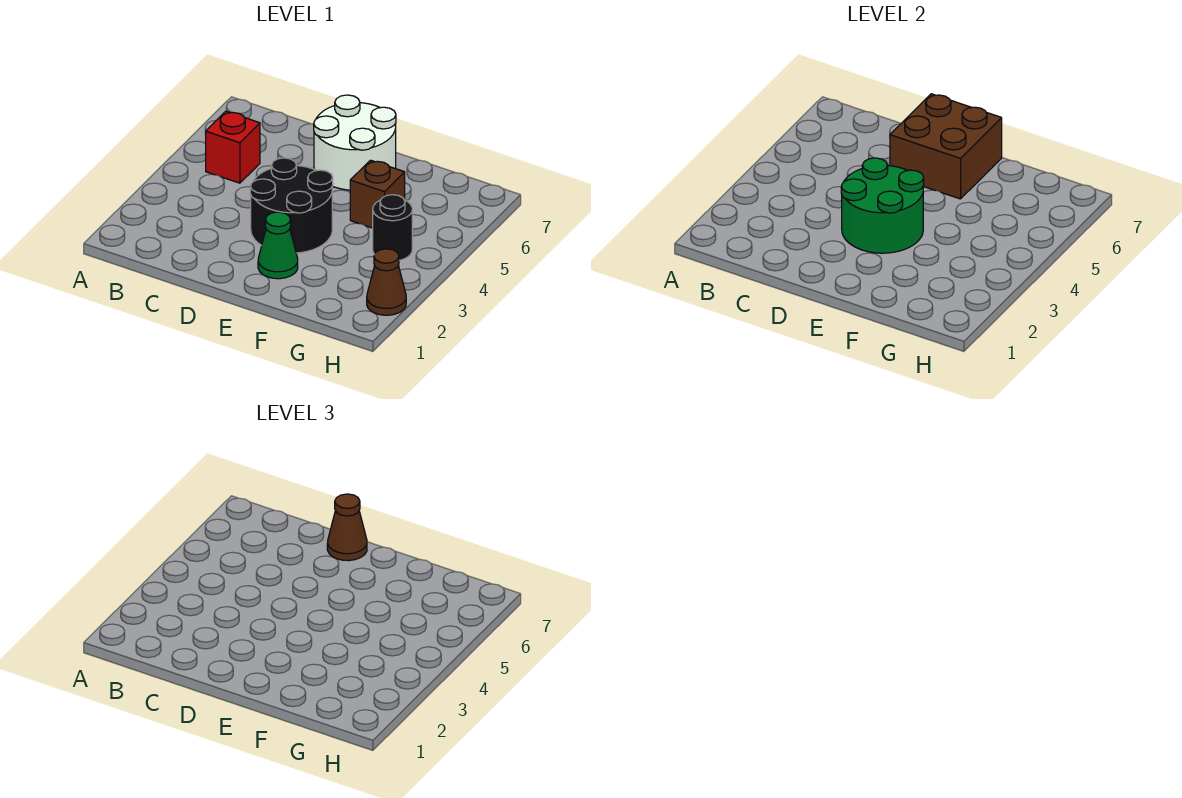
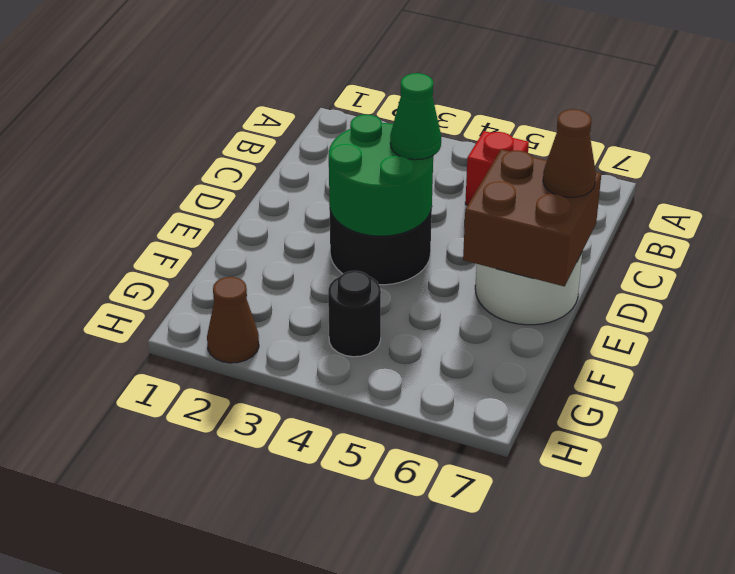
green cone E2 level 1 -> green cone D4 level 3
brown brick F5 level 1 -> none

